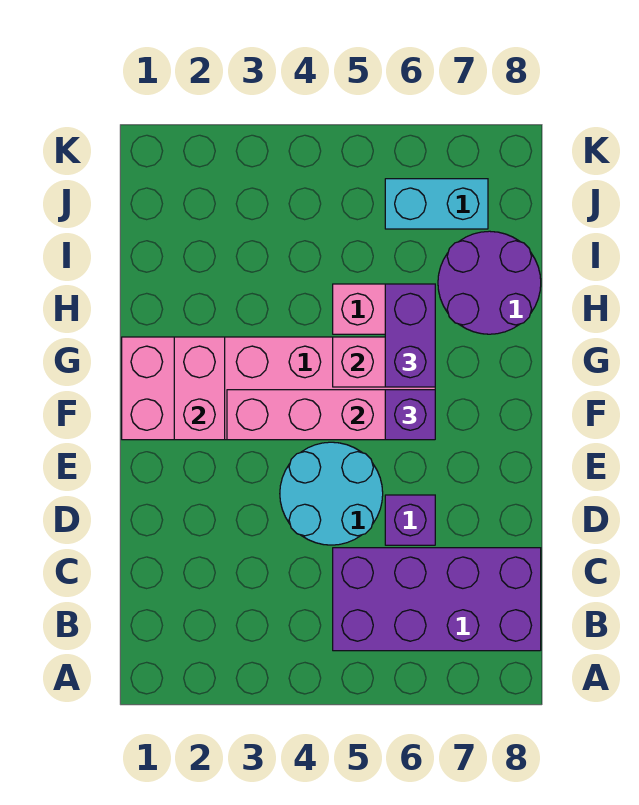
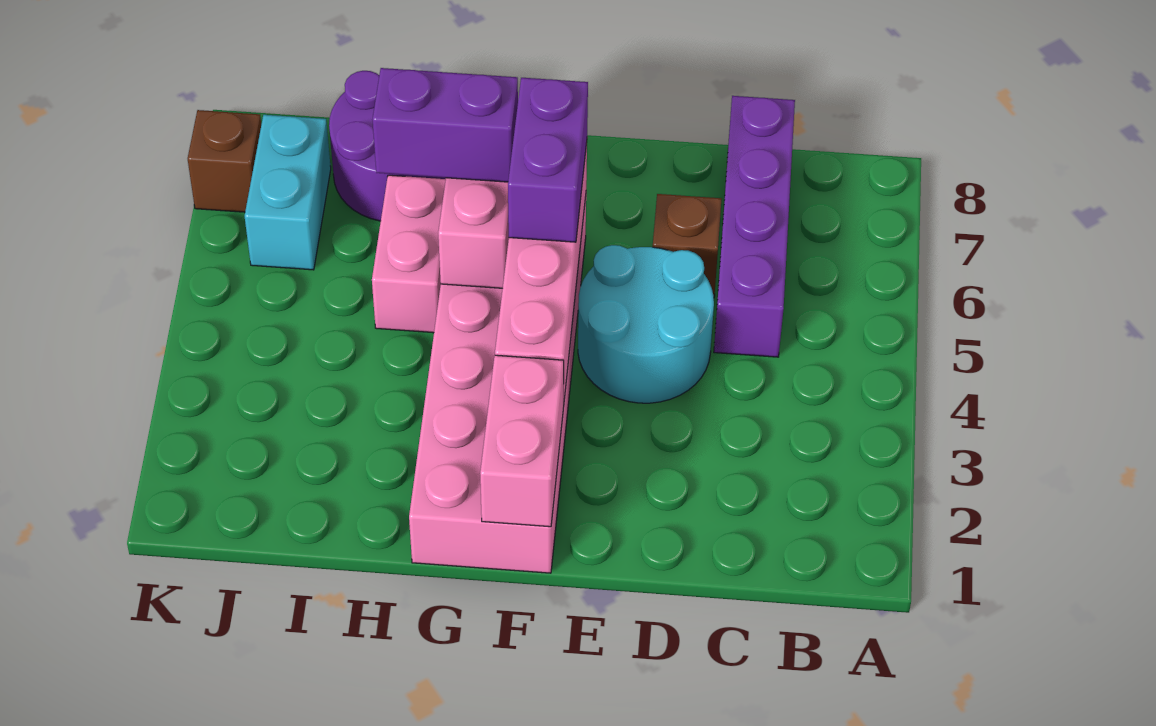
purple brick B5:C8 level 1 -> purple brick C5:C8 level 1
purple brick D6 level 1 -> brown brick D6 level 1
pink brick F2:G2 level 2 -> pink brick F1:F2 level 2
purple brick F6 level 3 -> purple brick F5:F6 level 3
none -> brown brick K7 level 1

